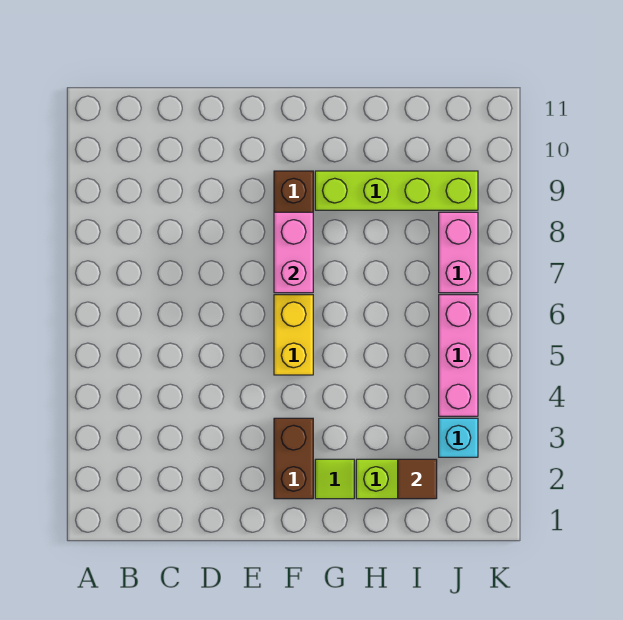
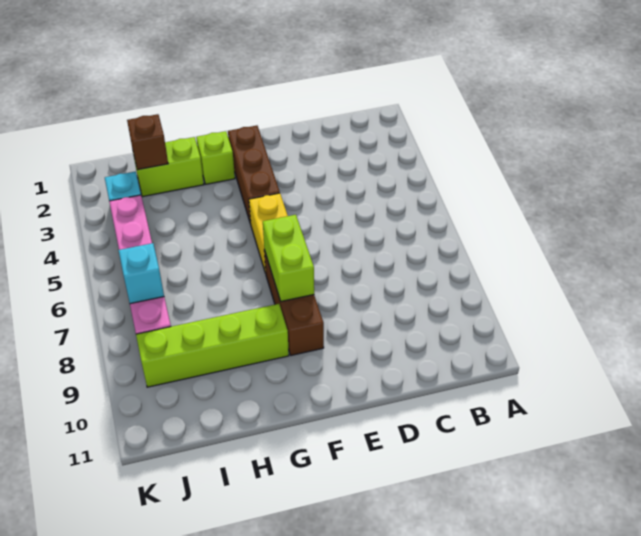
brown brick F2:F3 level 1 -> brown brick F2:F4 level 1
pink brick F7:F8 level 2 -> lime brick F7:F8 level 2
lime tile G2 level 1 -> lime brick G2 level 1
brown tile I2 level 2 -> brown brick I2 level 2
none -> cyan brick J7 level 2

